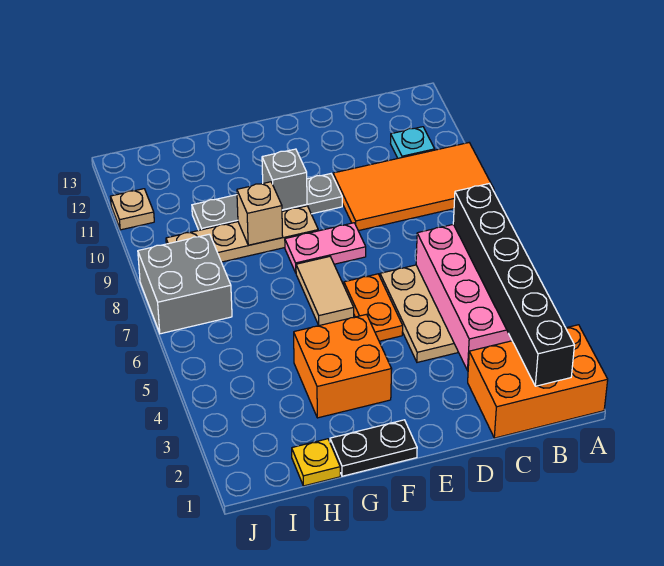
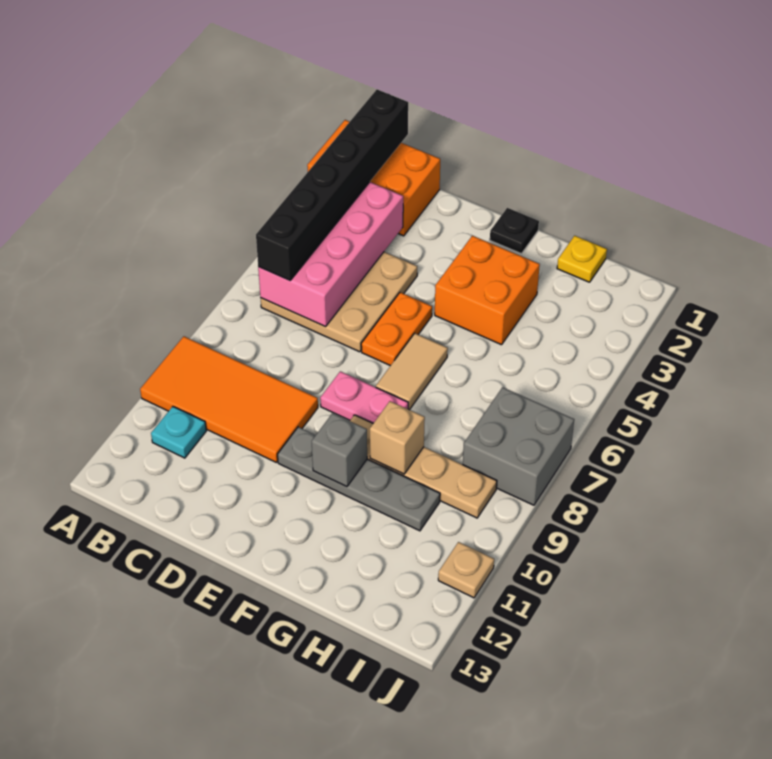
black plate F1:G1 level 1 -> black plate F1 level 1

